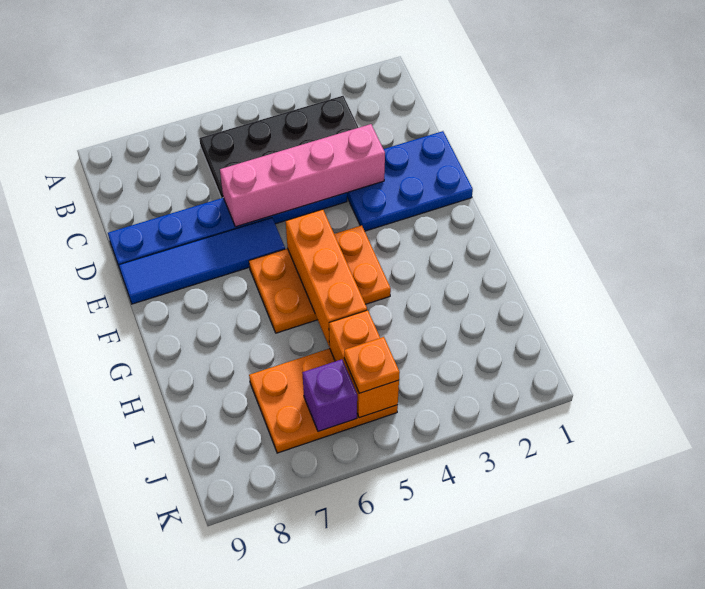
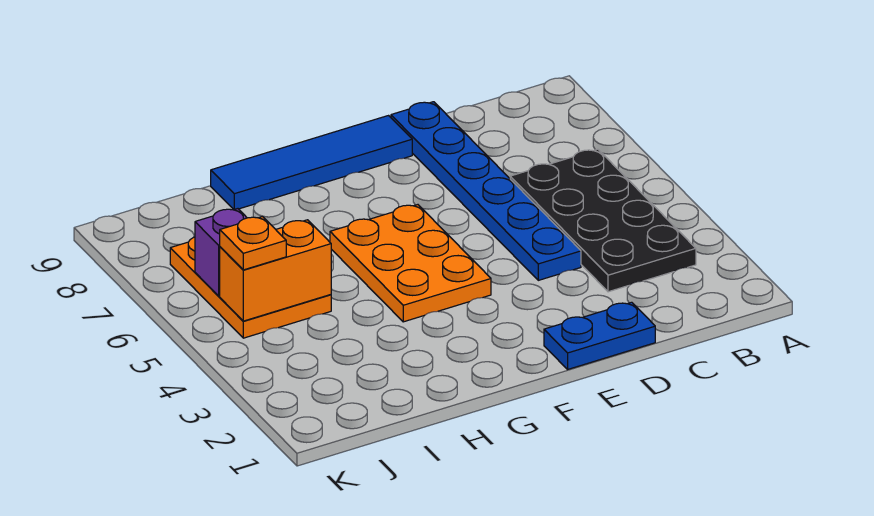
blue plate D1:E3 level 1 -> blue plate D1:E1 level 1
pink brick D3:D6 level 2 -> none
blue tile E6:E9 level 1 -> blue tile E9:H9 level 1
orange brick F5:H5 level 2 -> none

